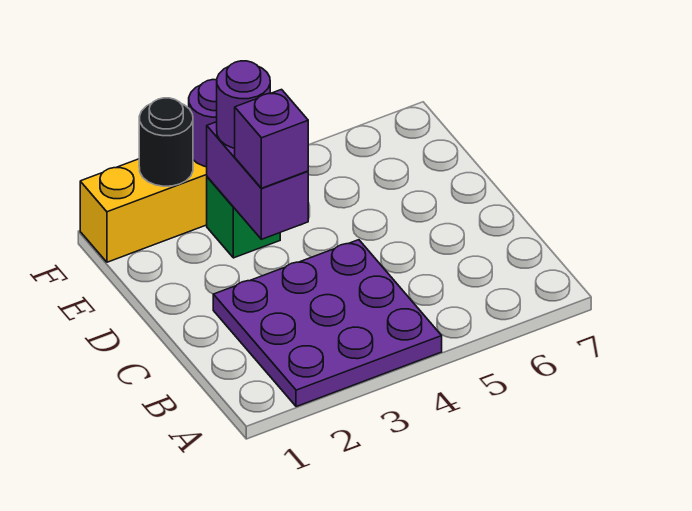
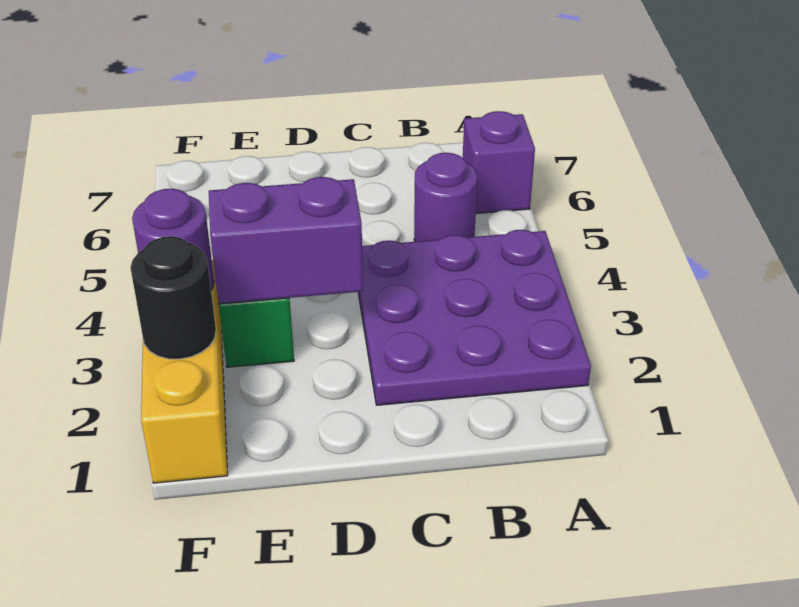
purple brick D3 level 3 -> purple brick A6 level 1
purple round brick E3 level 3 -> purple round brick B5 level 1

